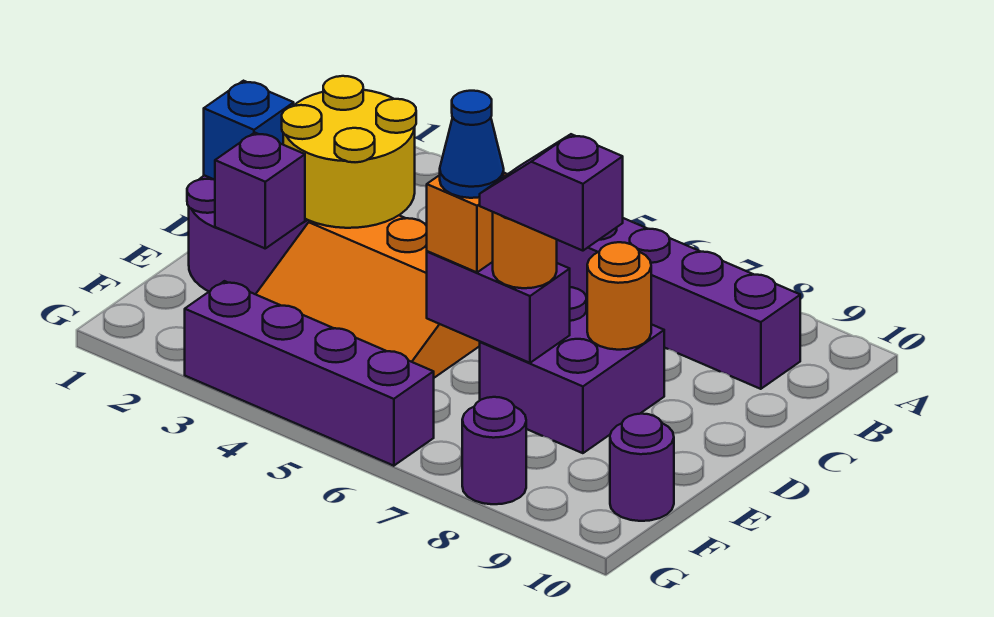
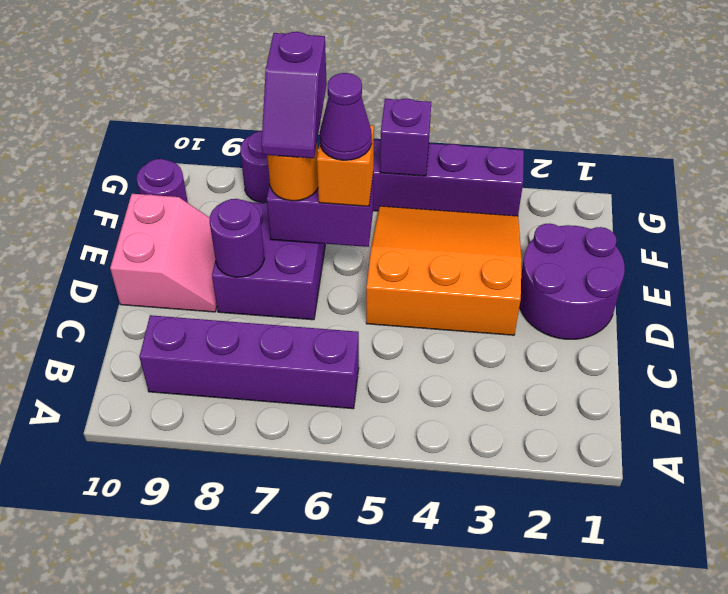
yellow round brick C2:D3 level 2 -> none
blue brick D1 level 2 -> none
orange round brick D8 level 2 -> purple round brick D8 level 2
none -> pink slope D9:E10 level 1 top 10
purple brick E2 level 2 -> purple brick G5 level 2
blue cone E6 level 4 -> purple cone E6 level 4
purple slope E7:E8 level 4 top 8 -> purple slope E7:F7 level 4 top F

